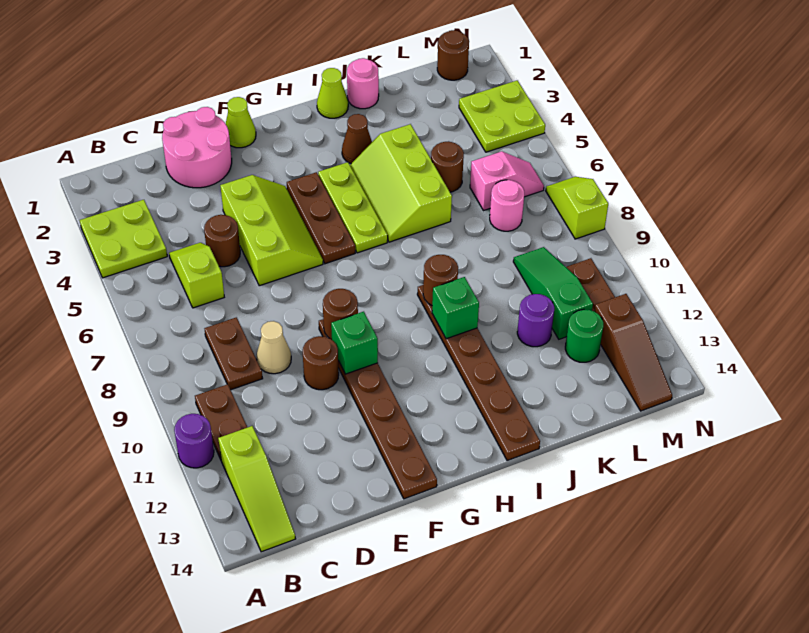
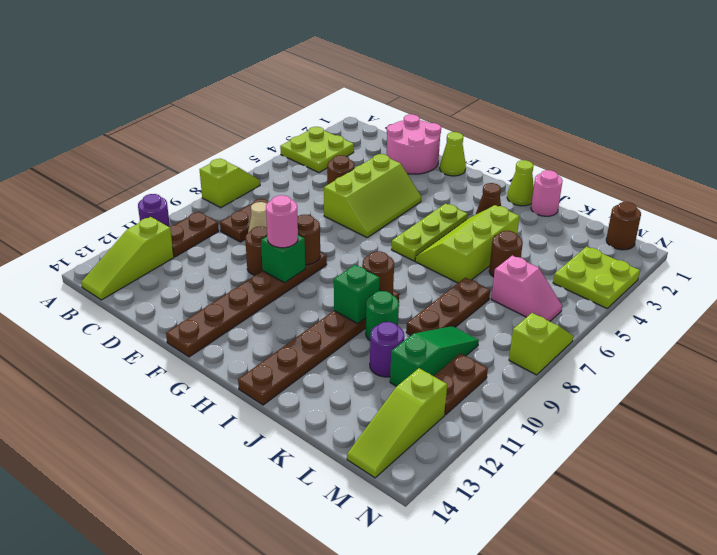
lime slope C5:C6 level 1 top 6 -> lime slope A7:A8 level 1 top 8
brown plate G4:G6 level 1 -> brown plate K7:K9 level 1
pink round brick L7 level 1 -> pink round brick F10 level 3
green round brick L12 level 1 -> green round brick J10 level 1
brown slope M12:M14 level 1 top 12 -> lime slope M12:M14 level 1 top 12

